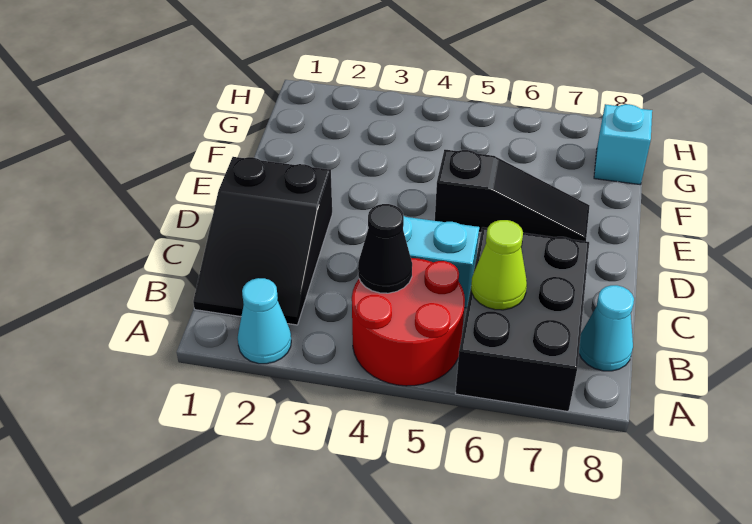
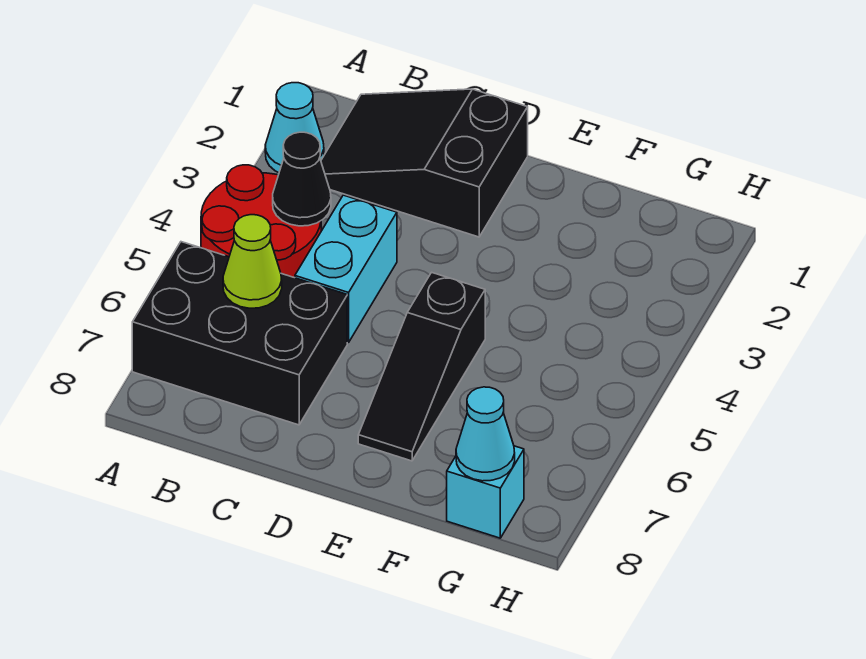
cyan cone B8 level 1 -> cyan cone G8 level 2

